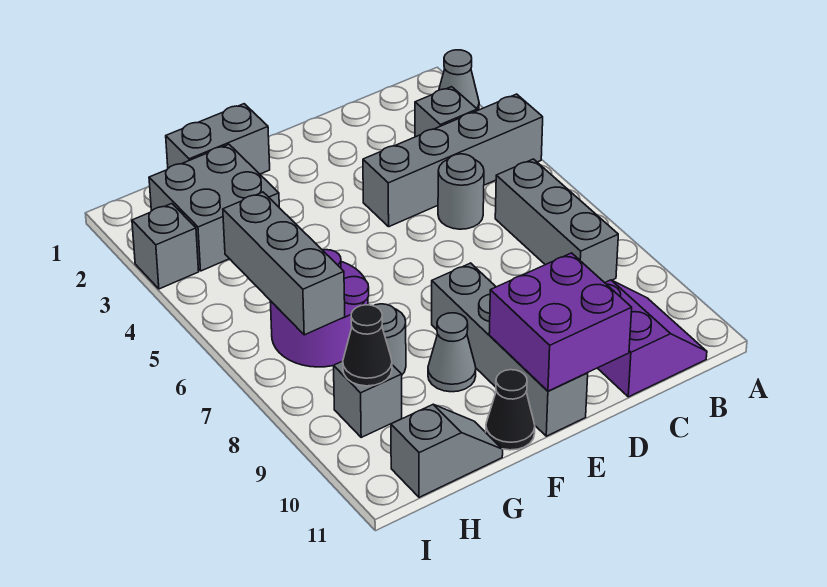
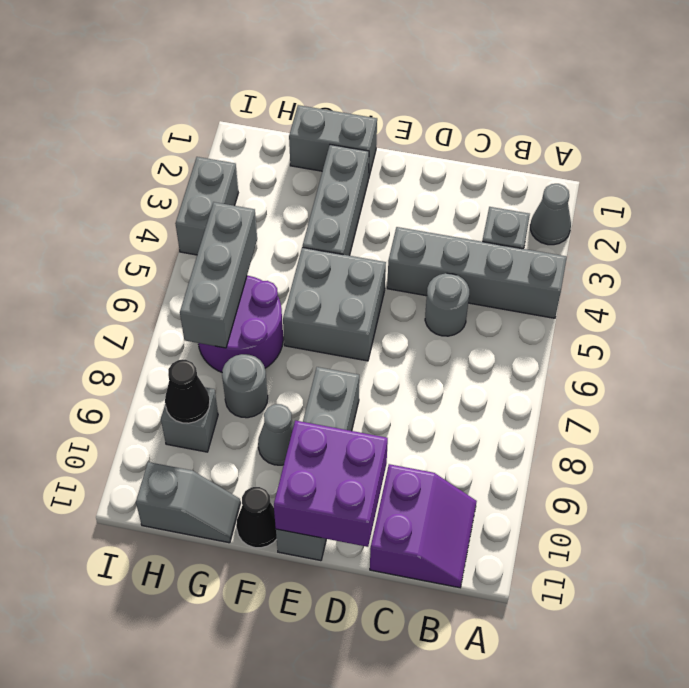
grey brick B6:B8 level 1 -> grey brick F2:F4 level 1
grey brick G2:H3 level 1 -> grey brick E5:F6 level 1
grey brick I3 level 1 -> grey brick I3:I4 level 1

